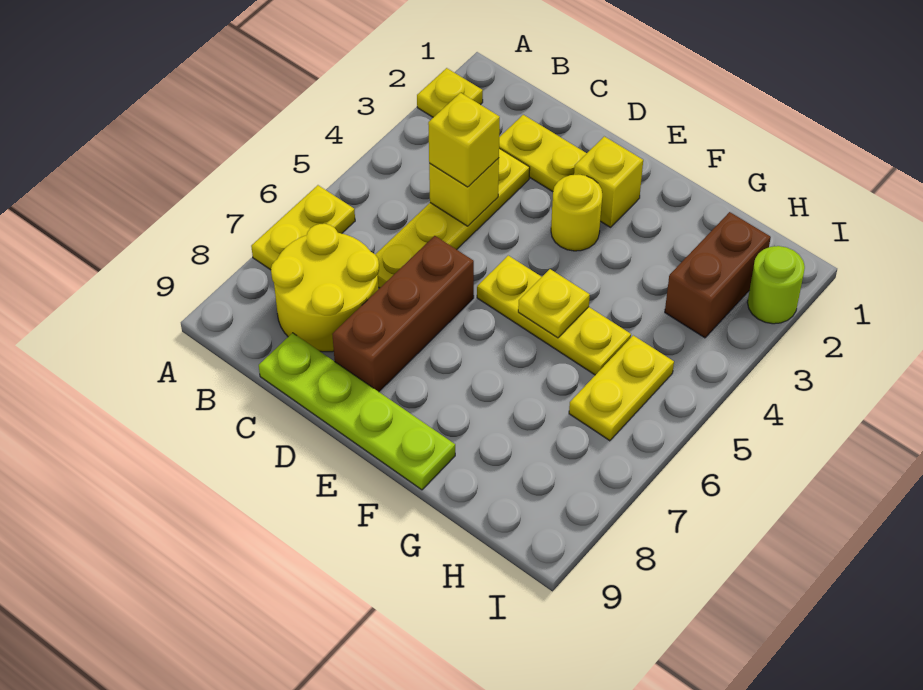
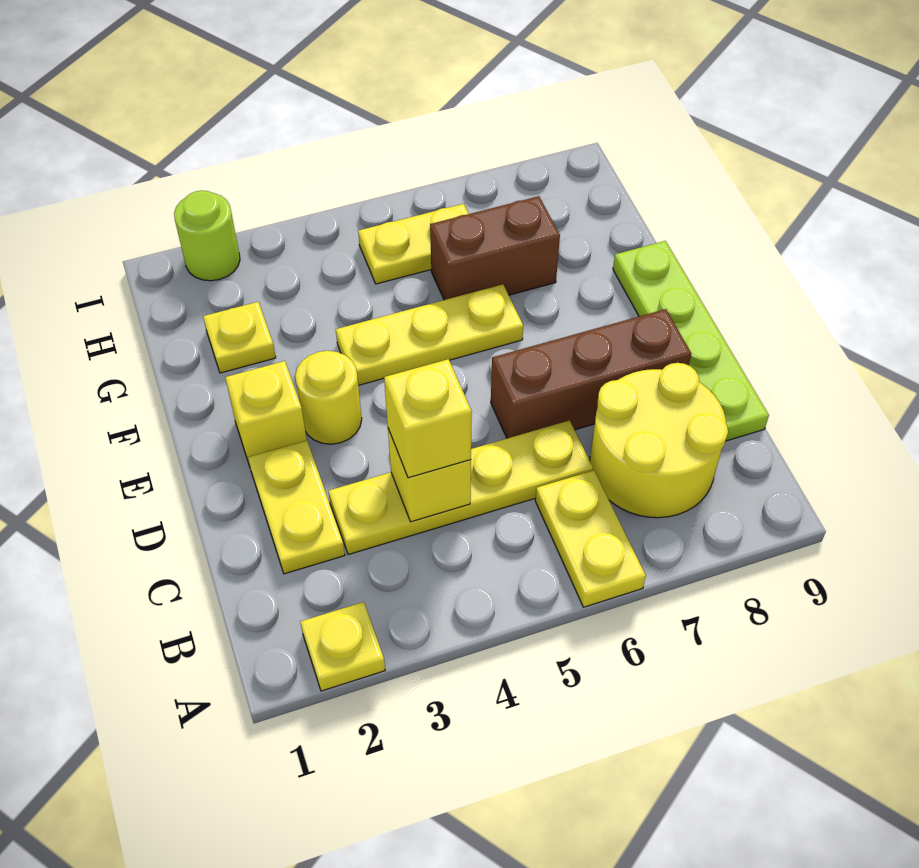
yellow plate A6:A7 level 1 -> yellow plate A6:B6 level 1
yellow plate E5:G5 level 1 -> yellow plate F4:F6 level 1
yellow plate F5 level 2 -> yellow plate G2 level 1
brown brick H2:H3 level 1 -> brown brick G6:G7 level 1

